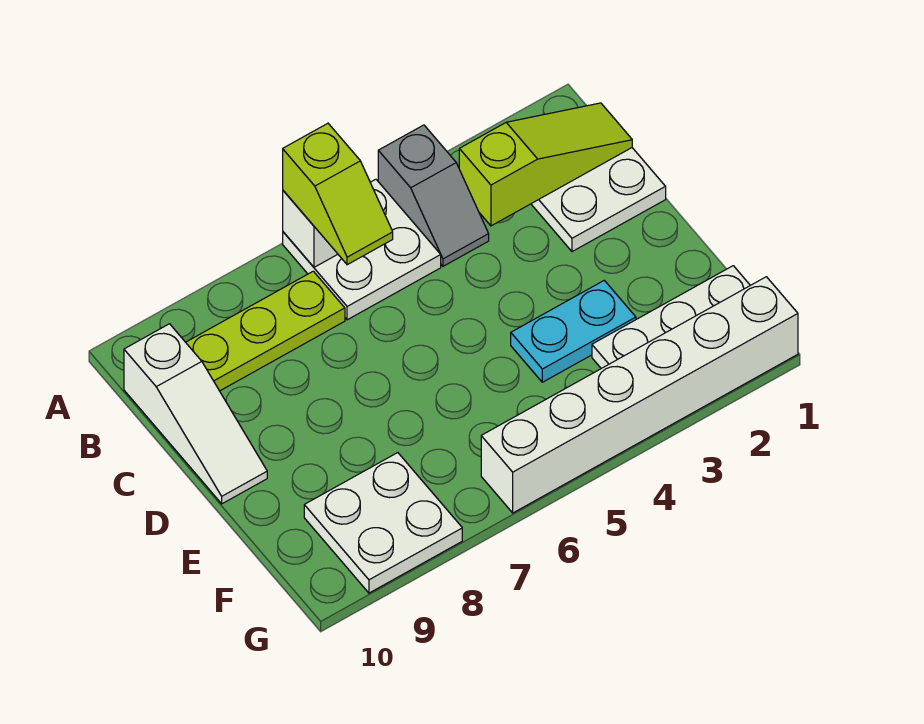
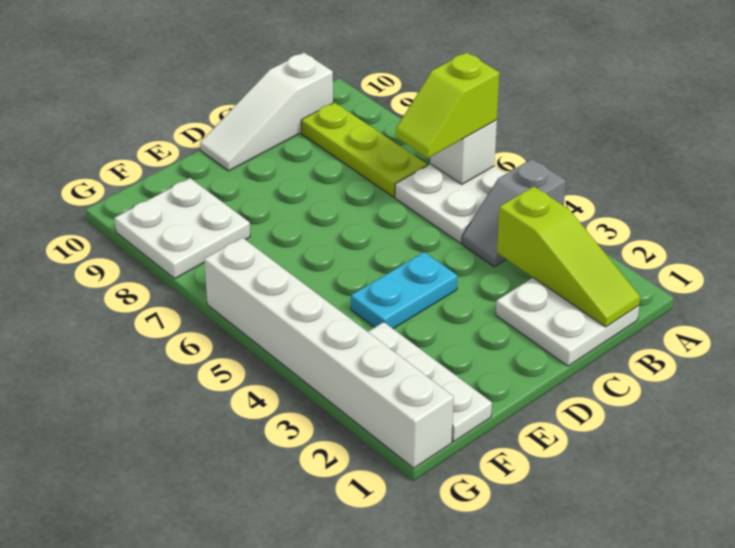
cyan plate E3:E4 level 1 -> cyan plate D4:E4 level 1

